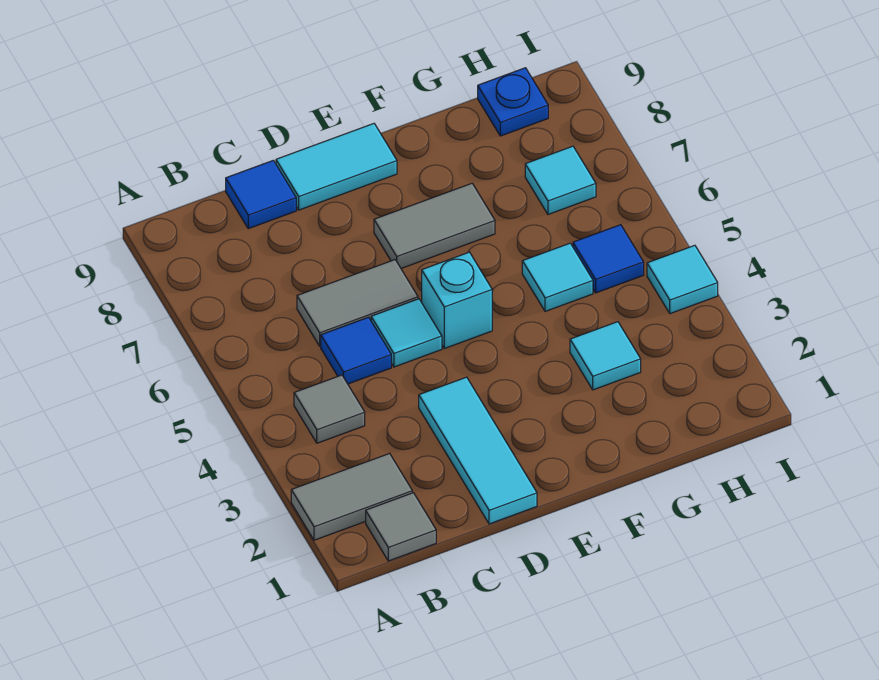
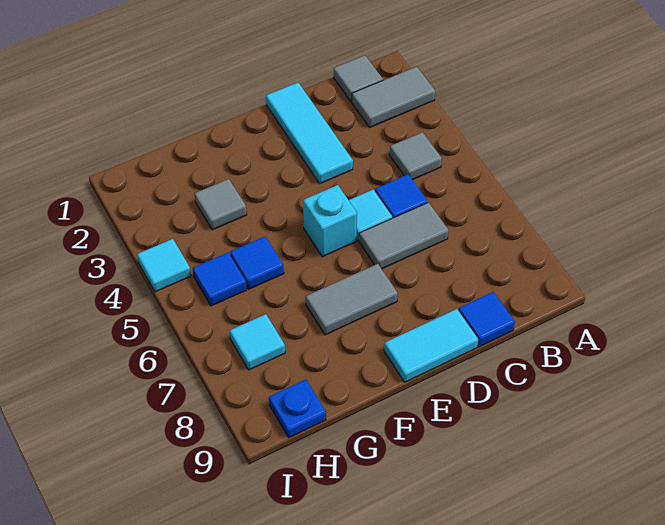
cyan tile G3 level 1 -> grey tile G3 level 1
cyan tile G5 level 1 -> blue tile G5 level 1

